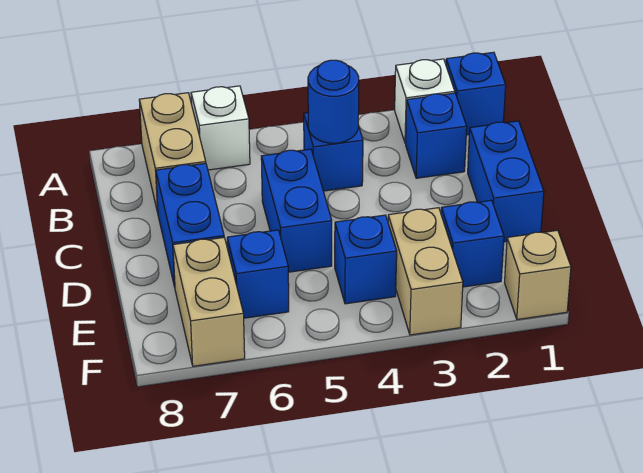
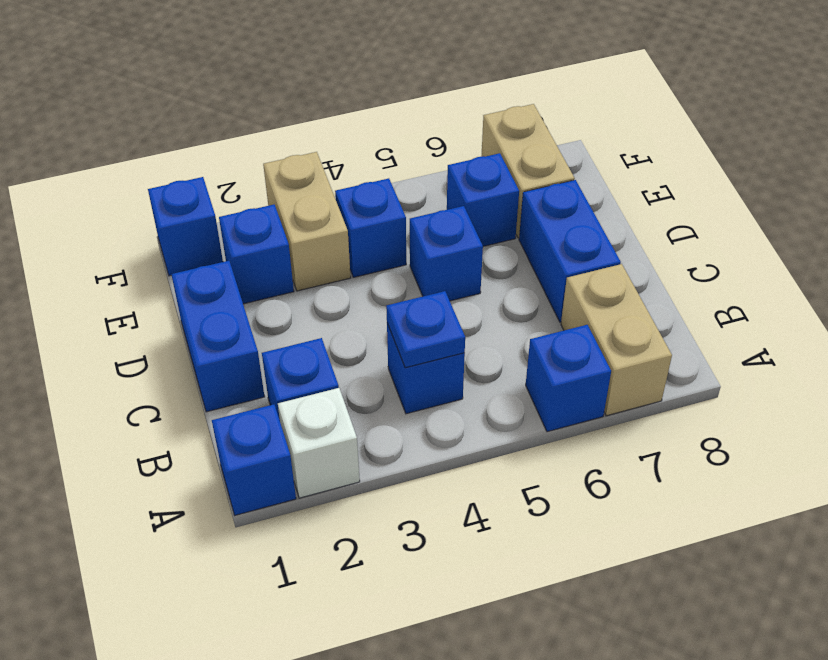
white brick A6 level 1 -> blue brick A6 level 1
blue round brick B4 level 2 -> blue plate B4 level 2
blue brick C5:D5 level 1 -> blue brick D5 level 1
tan brick F1 level 1 -> blue brick F1 level 1

